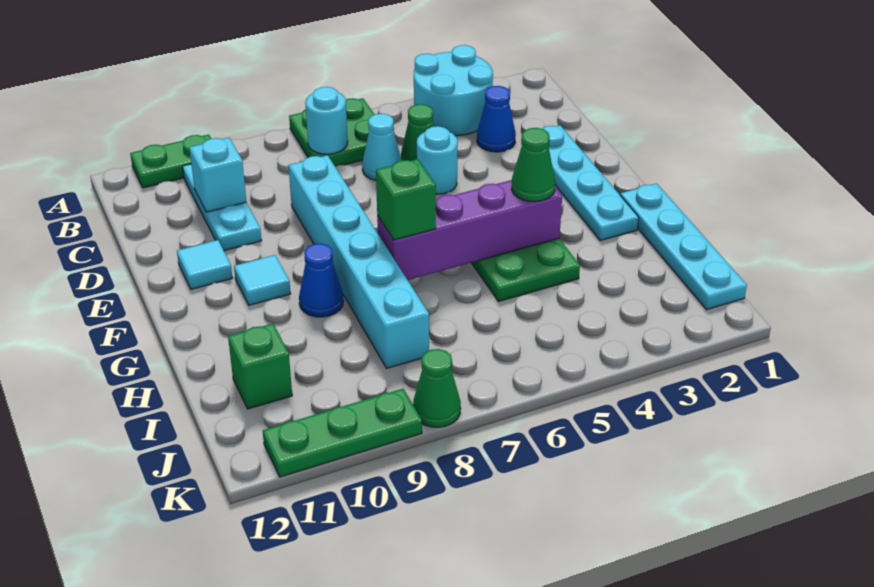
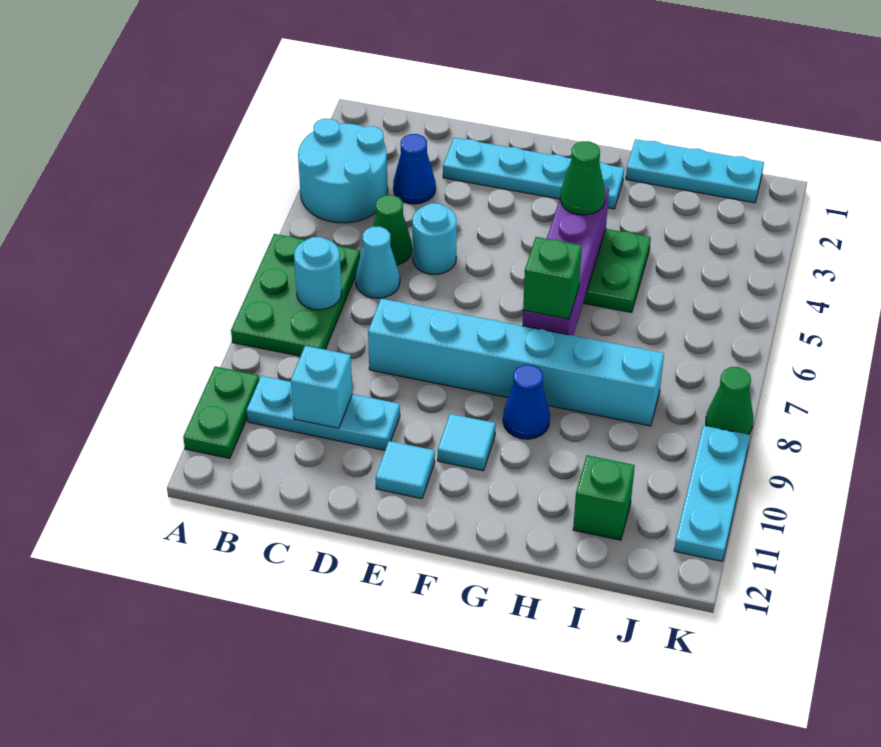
green plate A6:B7 level 1 -> green plate A6:B8 level 1
cyan plate G1:J1 level 1 -> cyan plate H1:J1 level 1
green plate K9:K11 level 1 -> cyan plate K9:K11 level 1

